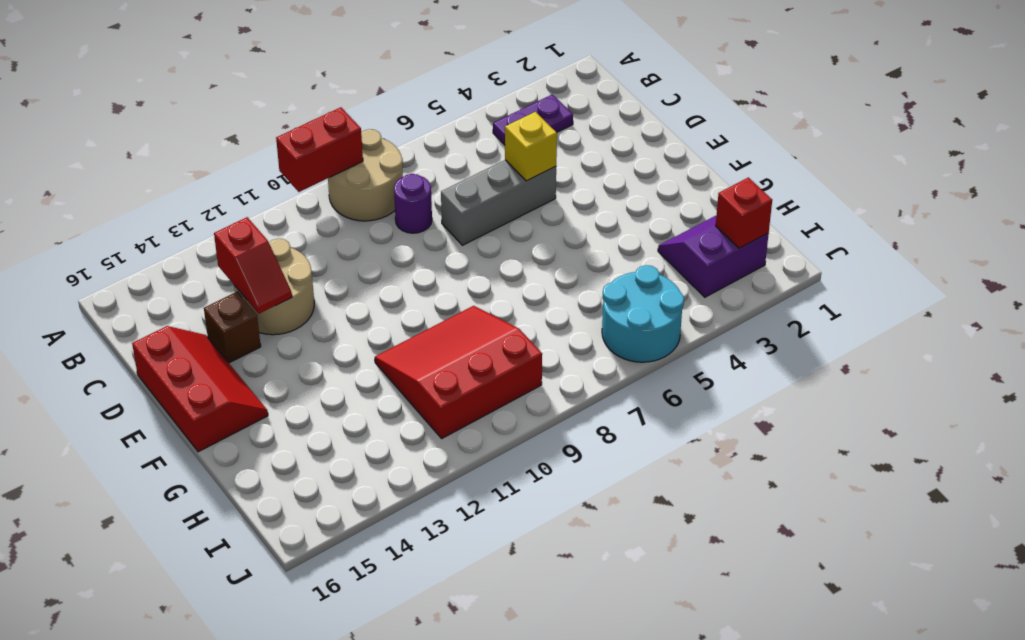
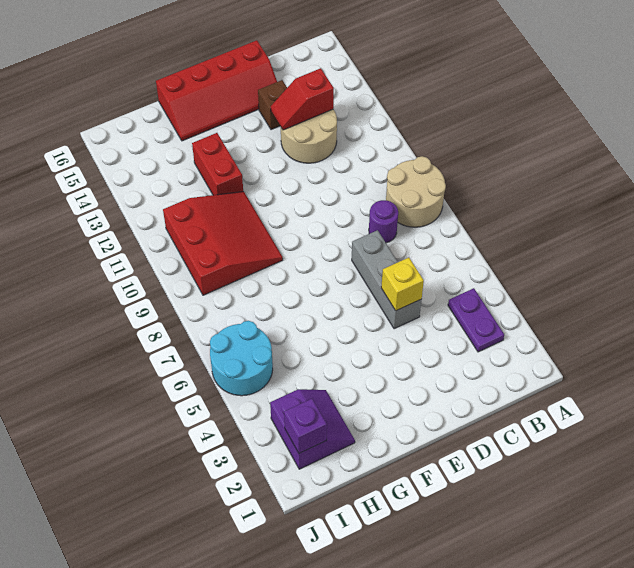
red brick A9:A10 level 2 -> red brick G12:G13 level 1
red slope D15:F16 level 1 top 16 -> red slope D15:G16 level 1 top 16
red brick I2 level 2 -> purple brick I2 level 2

